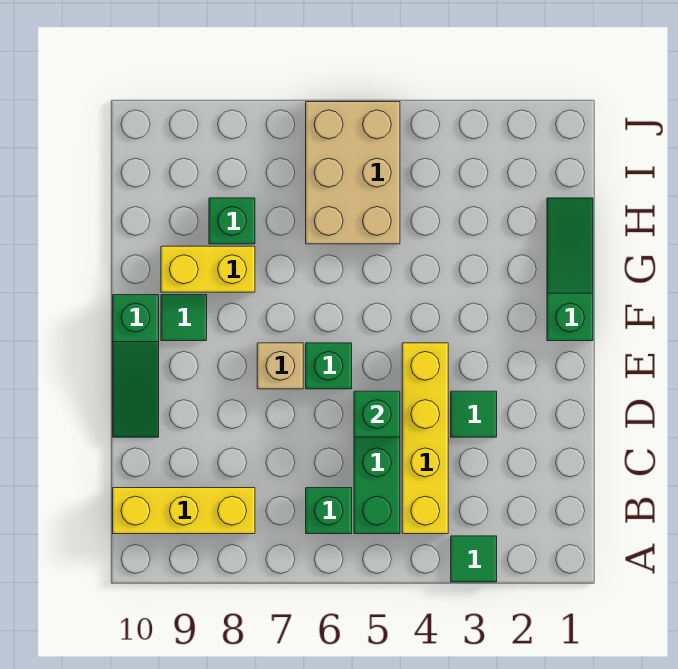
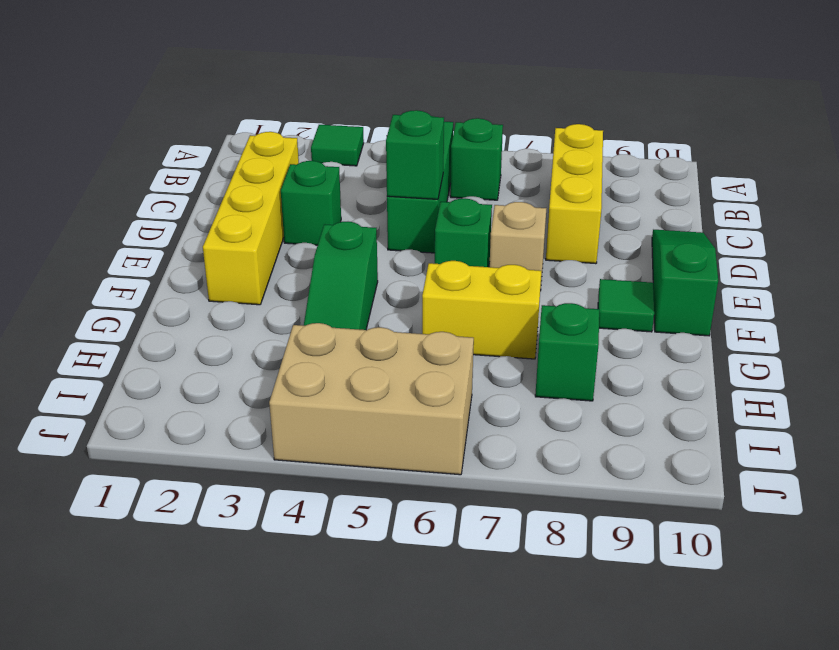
yellow brick B4:E4 level 1 -> yellow brick C2:F2 level 1
yellow brick B8:B10 level 1 -> yellow brick B8:D8 level 1
green tile D3 level 1 -> green brick D3 level 1
green slope F1:H1 level 1 top F -> green slope F4:H4 level 1 top F
yellow brick G8:G9 level 1 -> yellow brick G6:G7 level 1
tan brick H5:J6 level 1 -> tan brick I4:J6 level 1

